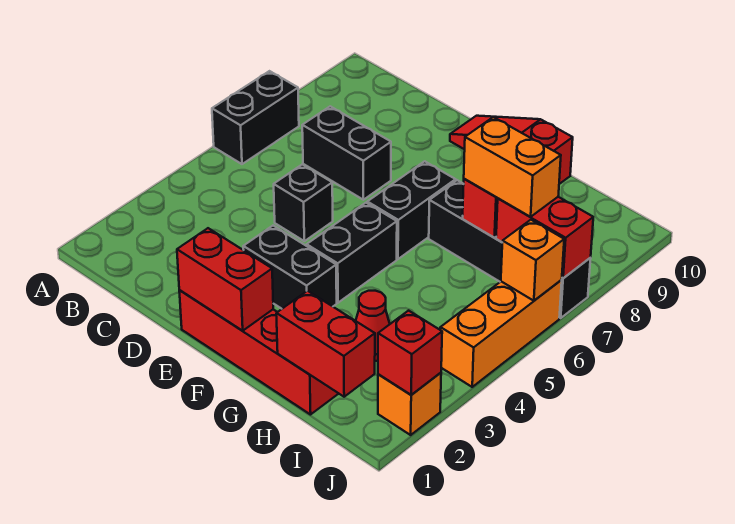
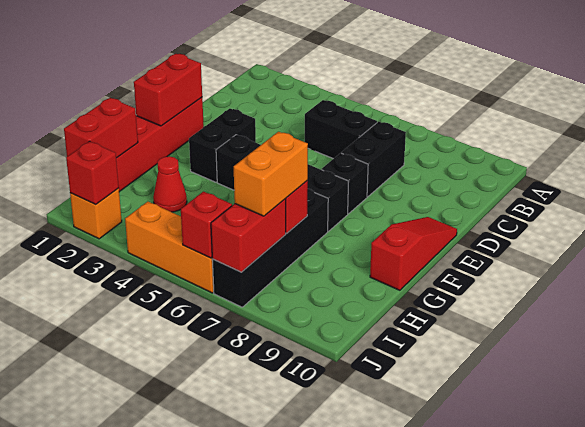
black brick A6:A7 level 1 -> black brick C5:C6 level 1
black brick D5 level 1 -> black brick E7 level 1
orange brick J6 level 2 -> red brick J6 level 2

